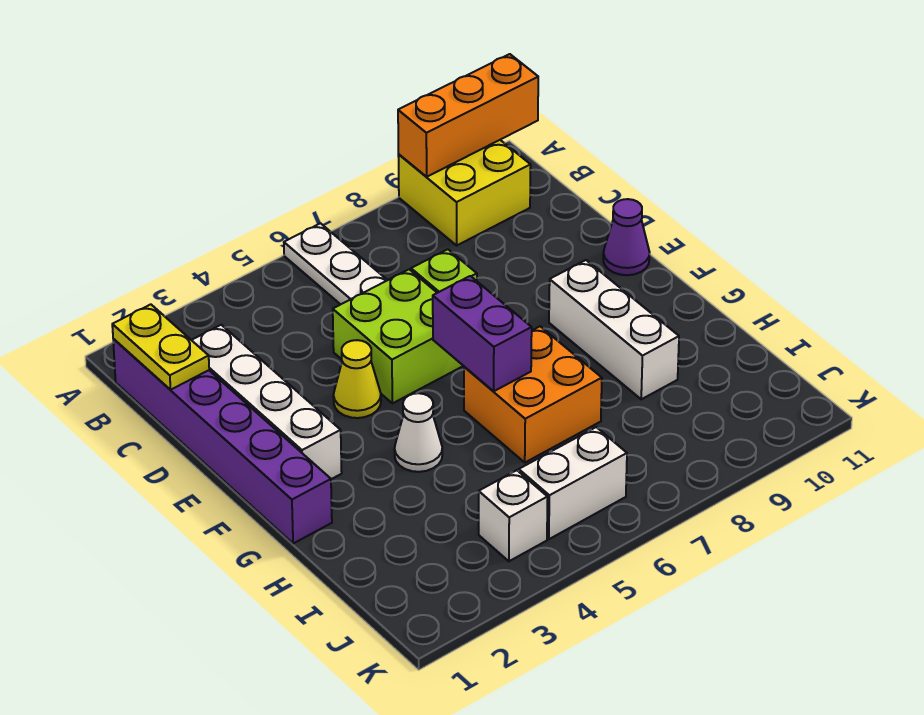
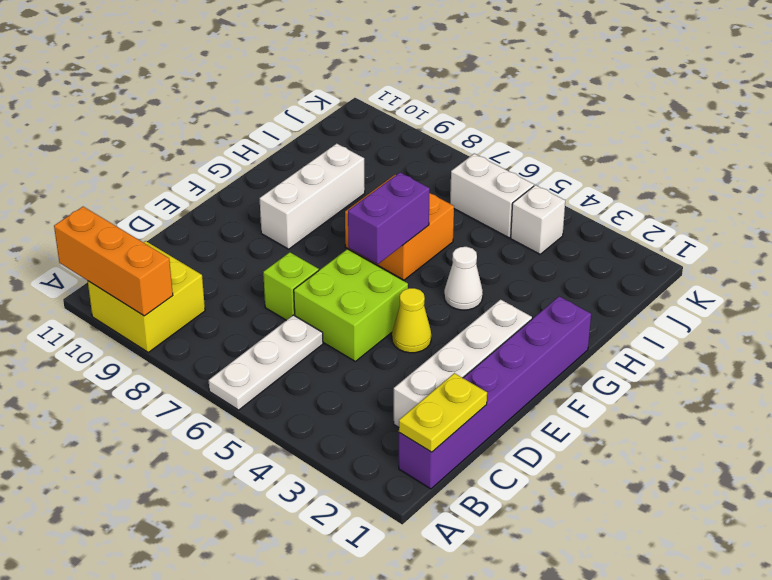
purple cone E11 level 1 -> none

